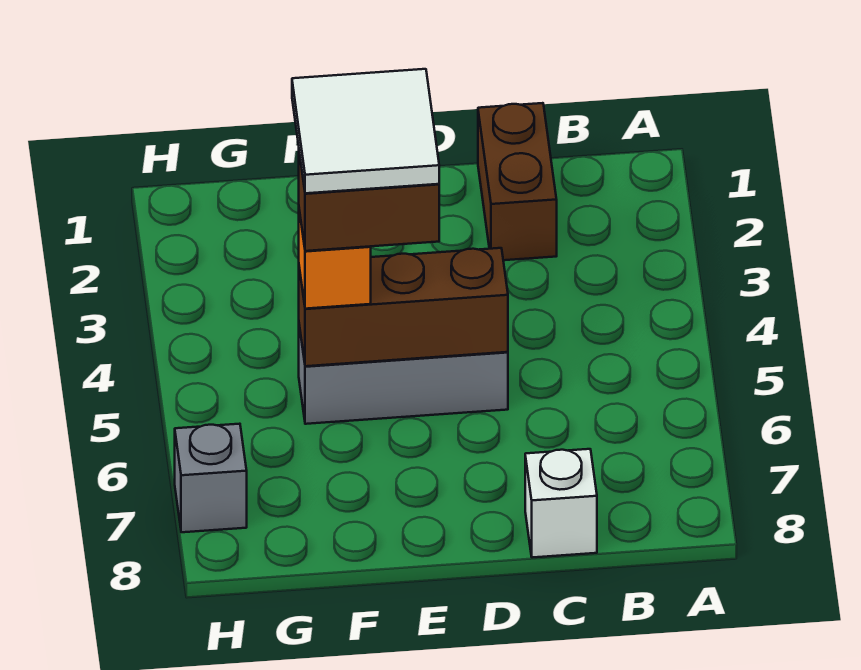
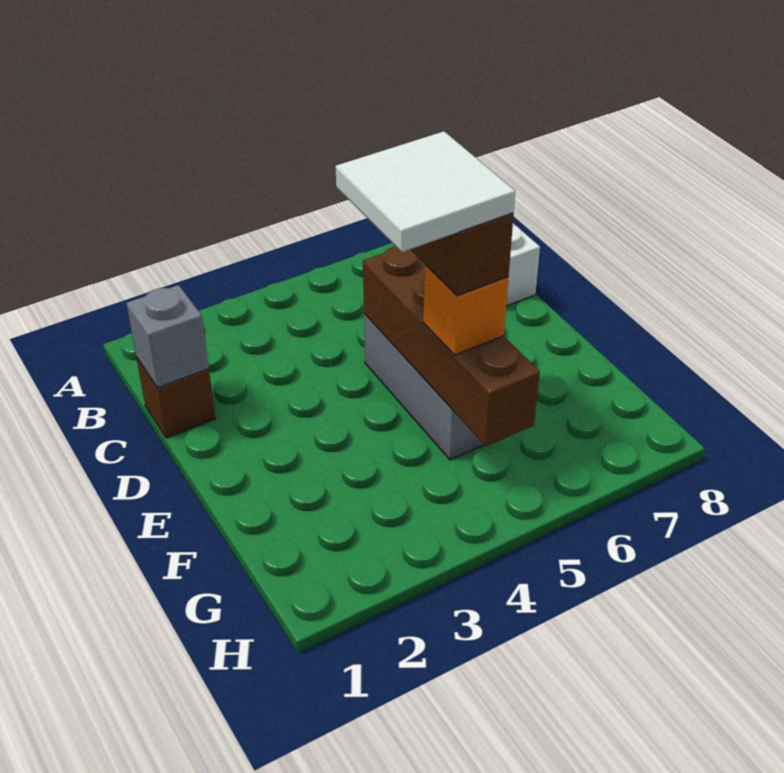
brown brick C1:C2 level 1 -> brown brick C1 level 1
brown brick D5:F5 level 2 -> brown brick D5:G5 level 2
grey brick H7 level 1 -> grey brick C1 level 2

